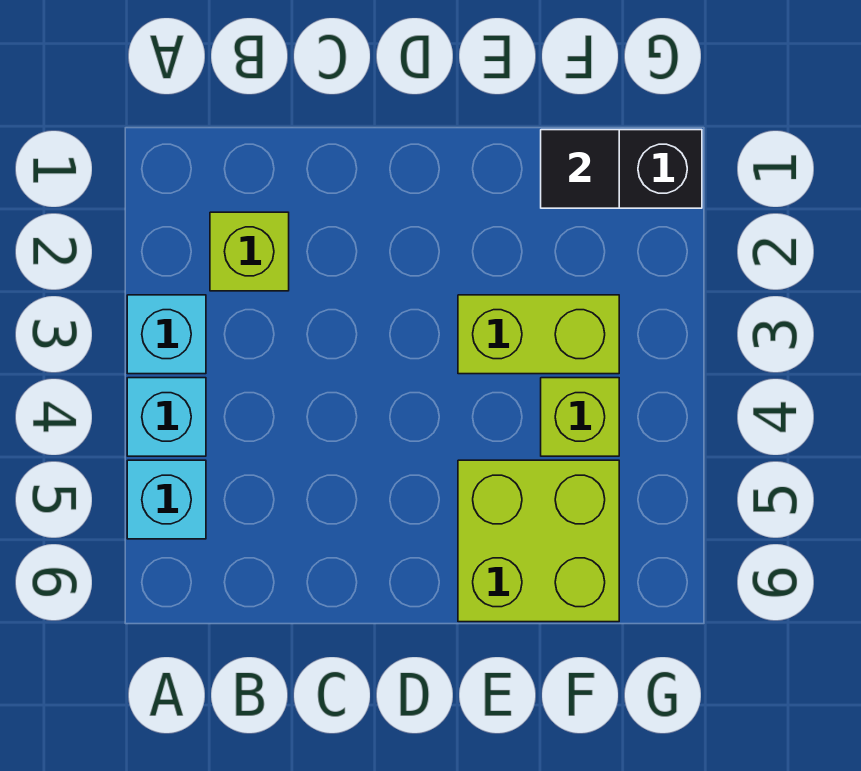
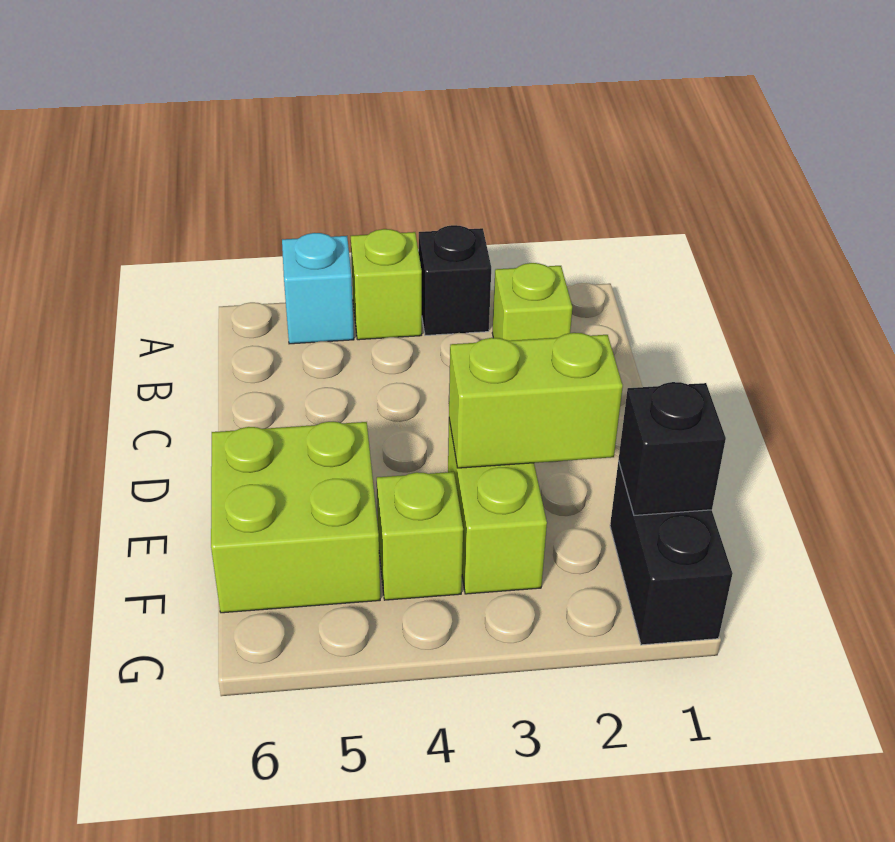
cyan brick A3 level 1 -> black brick A3 level 1
cyan brick A4 level 1 -> lime brick A4 level 1
none -> lime brick E2:E3 level 2
black tile F1 level 2 -> black brick F1 level 2

